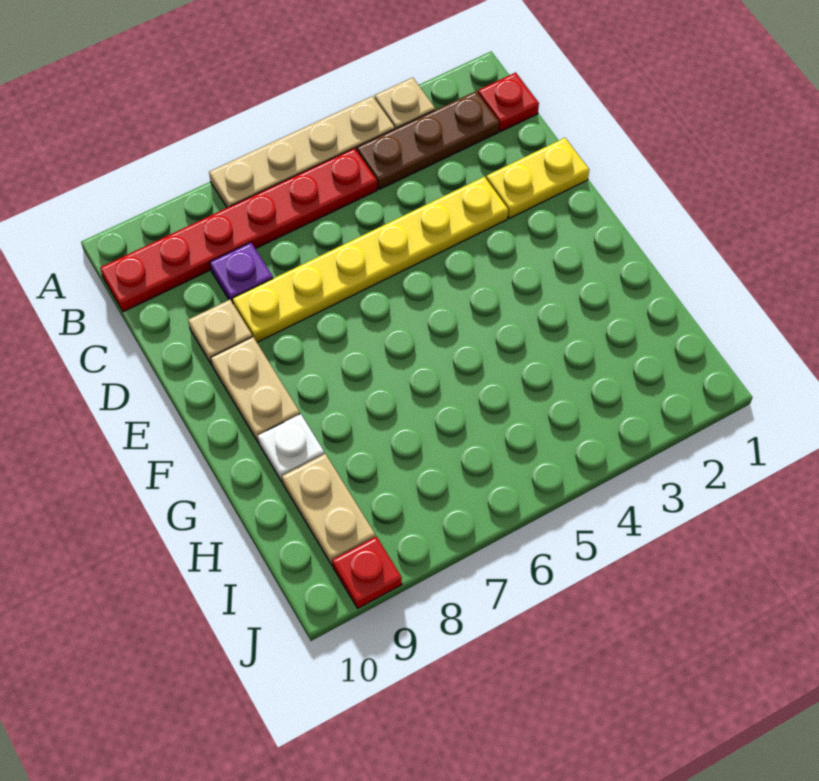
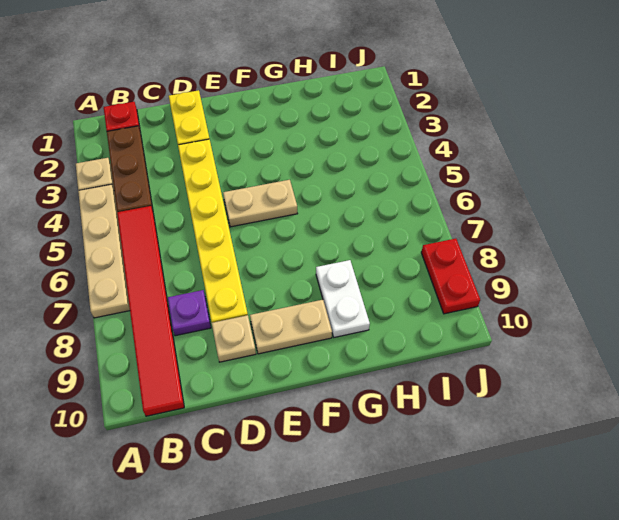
red plate B5:B10 level 1 -> red tile B5:B10 level 1
white plate G9 level 1 -> white plate G8:G9 level 1
tan plate H9:I9 level 1 -> tan plate E5:F5 level 1
red plate J9 level 1 -> red plate J8:J9 level 1

